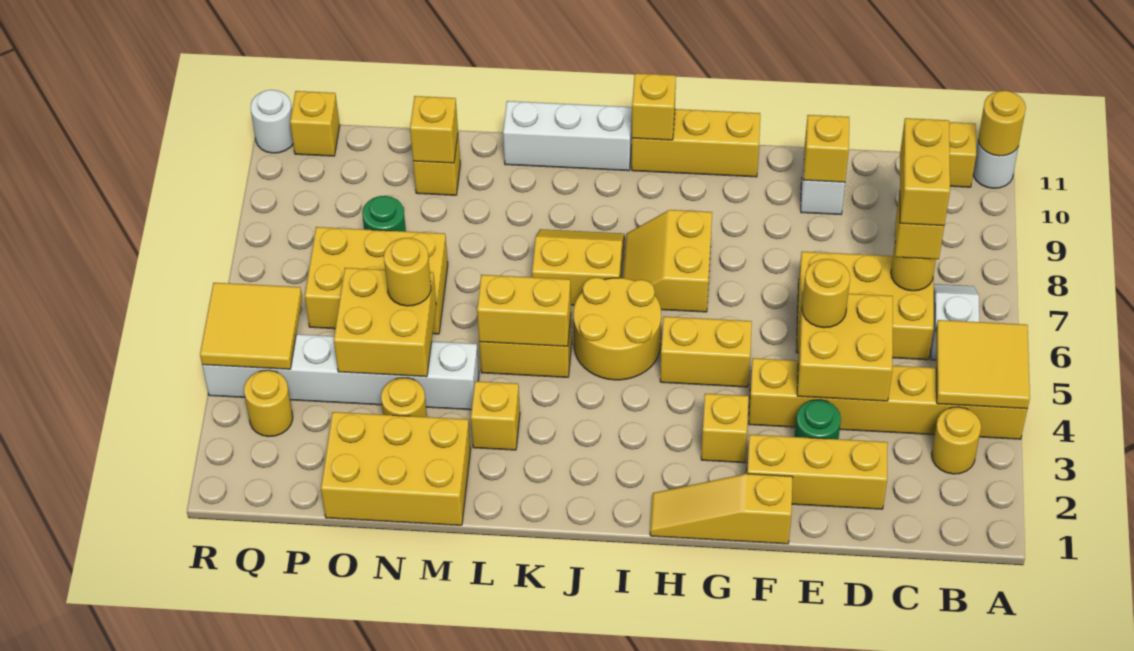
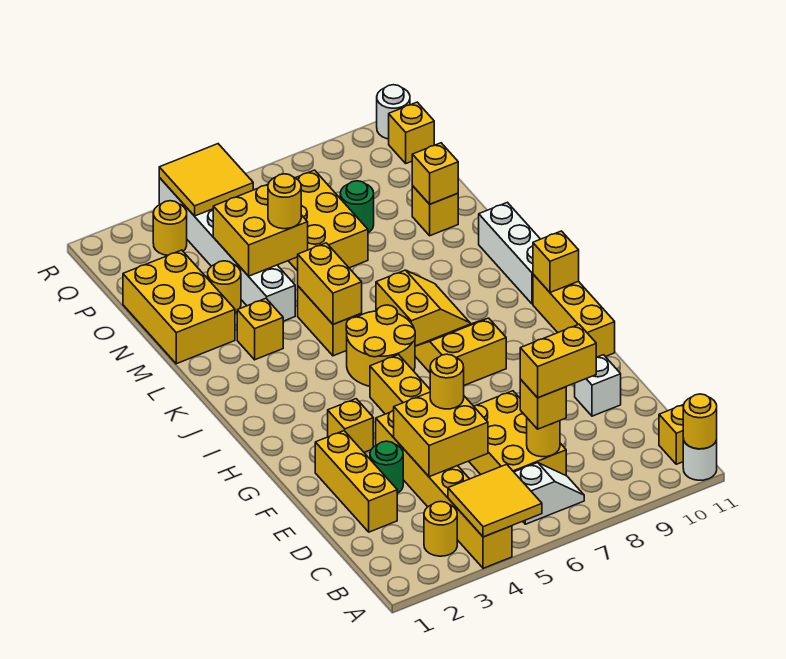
yellow brick E10 level 2 -> none
yellow slope F1:H1 level 1 top F -> none

